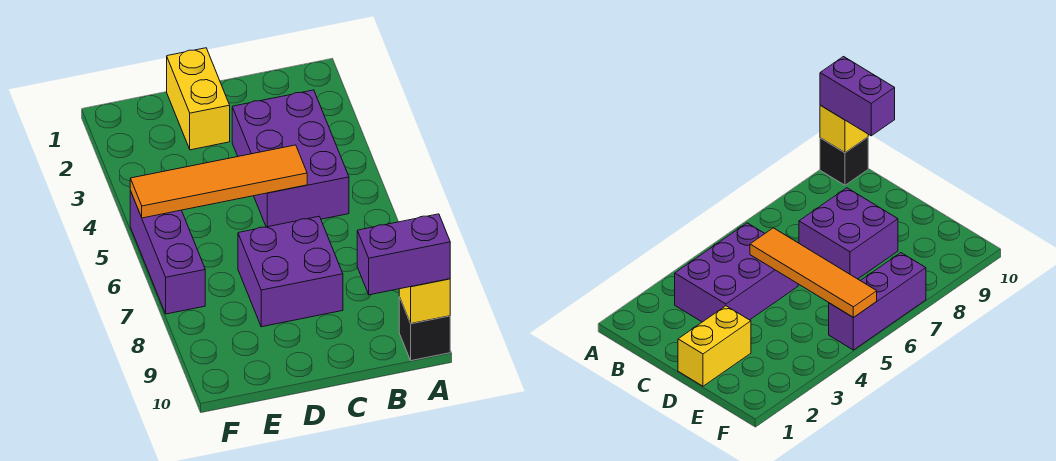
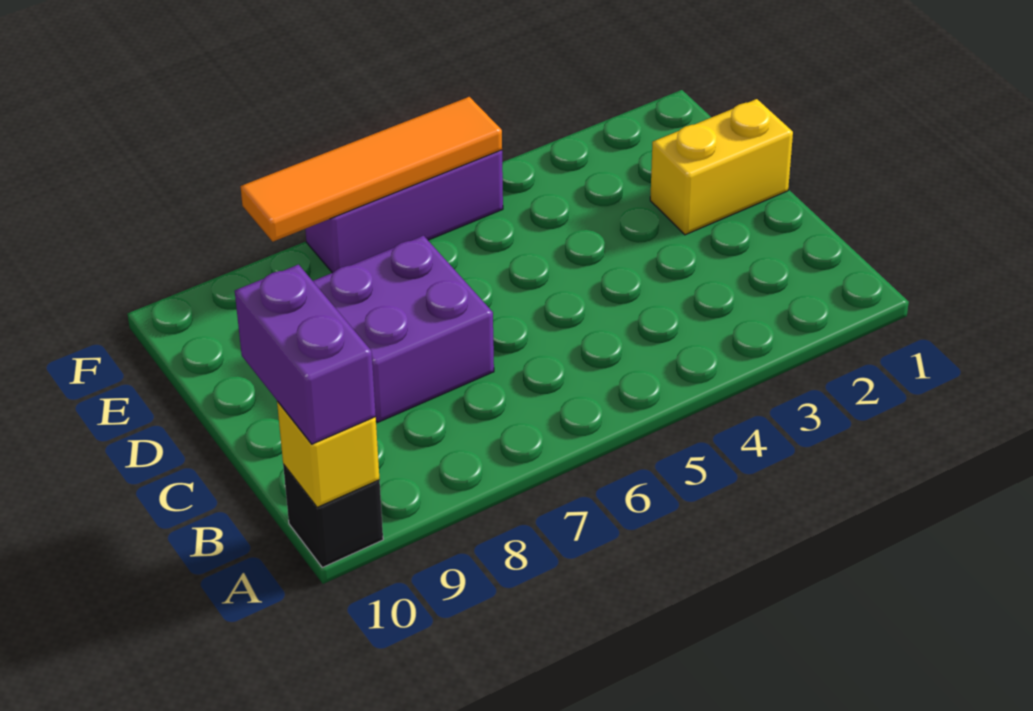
purple brick B3:C5 level 1 -> none
orange tile C5:F5 level 2 -> orange tile F5:F8 level 2

